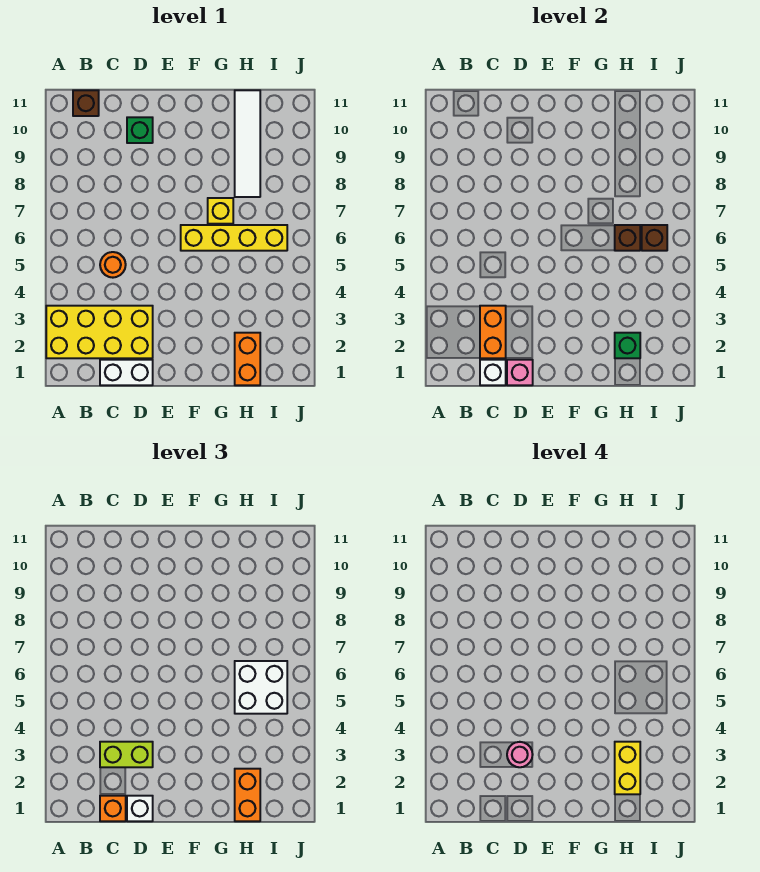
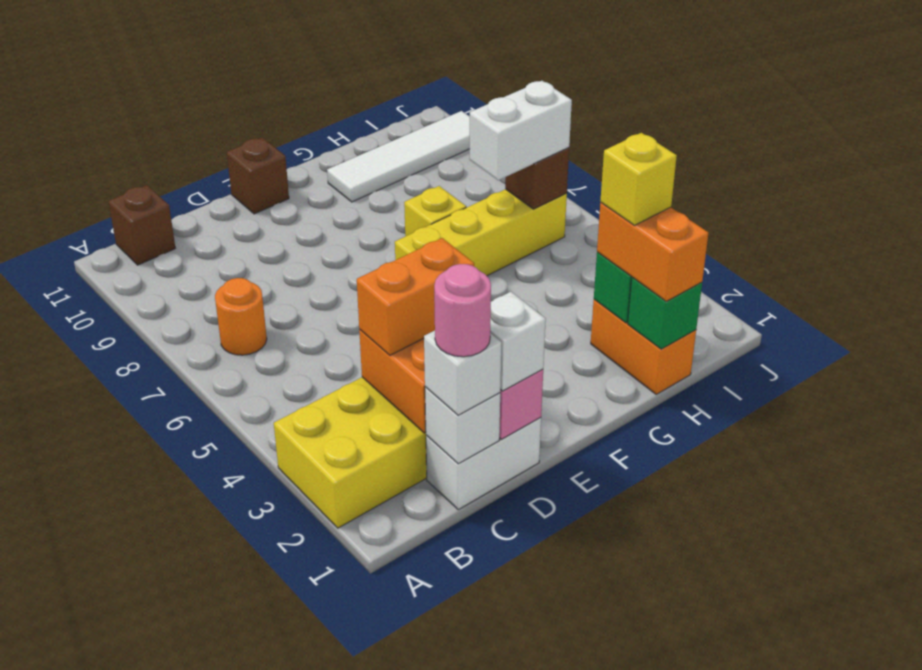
orange brick C1 level 3 -> white brick C1 level 3
lime brick C3:D3 level 3 -> orange brick C3:D3 level 3
orange round brick C5 level 1 -> orange round brick B7 level 1
pink round brick D3 level 4 -> pink round brick C1 level 4
green brick D10 level 1 -> green brick H1 level 2
yellow brick H2:H3 level 4 -> yellow brick H2 level 4
white brick H5:I6 level 3 -> white brick H6:I6 level 3
brown brick H6 level 2 -> brown brick E11 level 1
white tile H8:H11 level 1 -> white tile G10:J10 level 1

